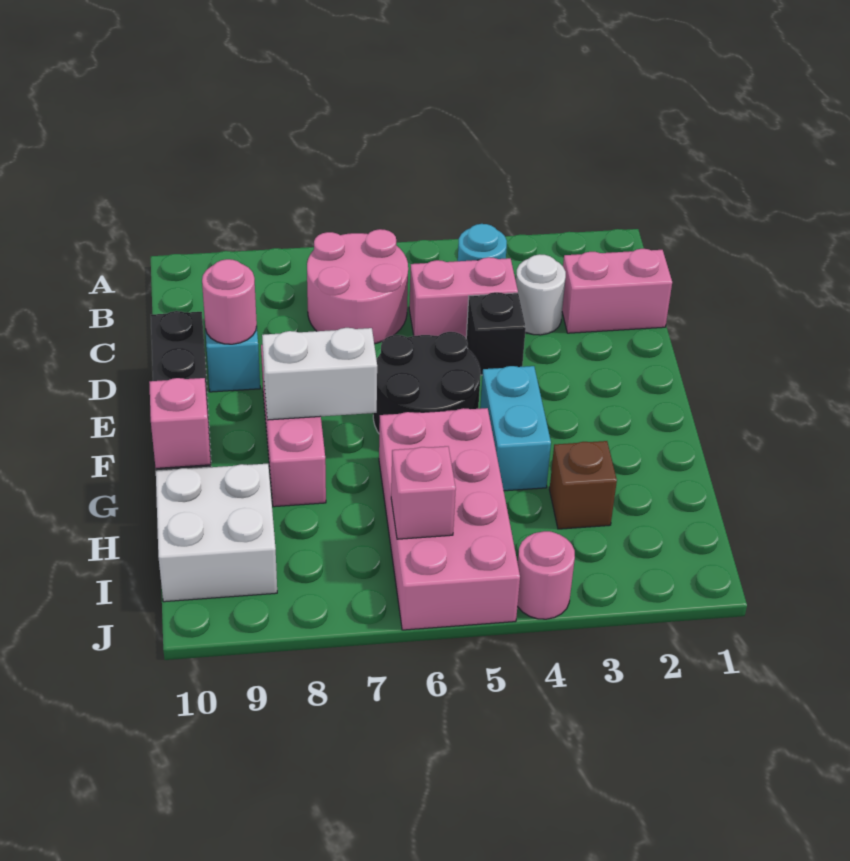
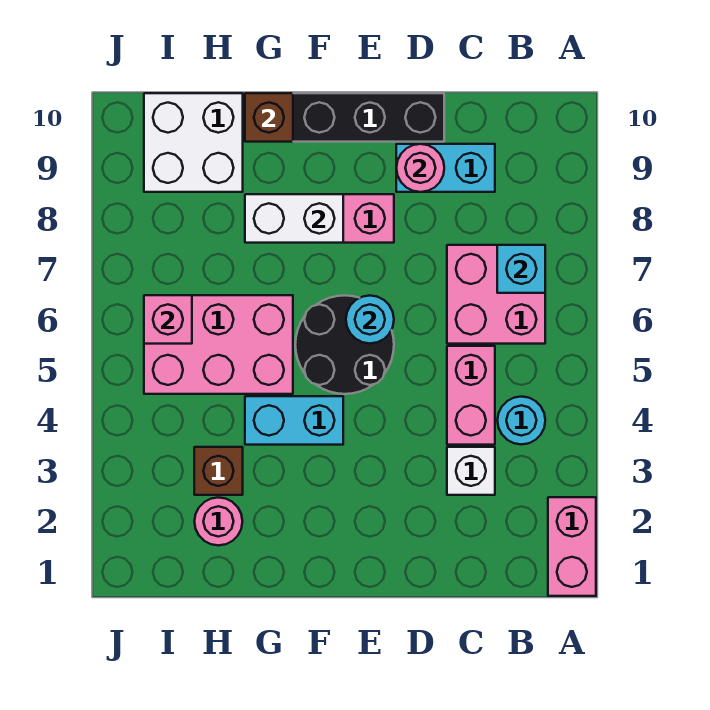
pink round brick B6:C7 level 1 -> pink brick B6:C7 level 1
none -> cyan brick B7 level 2
pink brick C1:C2 level 1 -> pink brick A1:A2 level 1
white round brick C3 level 1 -> white brick C3 level 1
black brick D4 level 1 -> none
none -> cyan round brick E6 level 2
white brick F7:F8 level 2 -> white brick F8:G8 level 2
pink brick G5:J6 level 1 -> pink brick G5:I6 level 1
pink brick G10 level 2 -> brown brick G10 level 2
pink round brick J4 level 1 -> pink round brick H2 level 1

